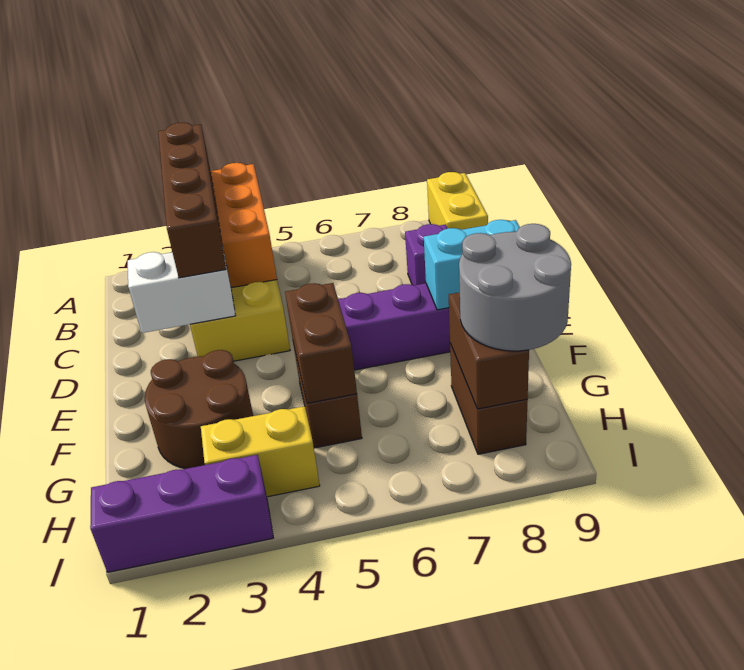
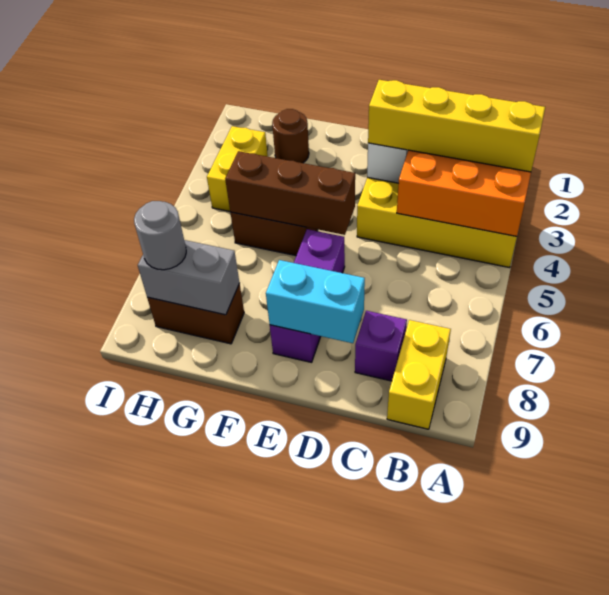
brown brick A3:D3 level 3 -> yellow brick A3:D3 level 3
yellow brick A9:B9 level 1 -> yellow brick B8:B9 level 1
cyan brick E8:E9 level 2 -> cyan brick D8:E8 level 2
brown round brick F2:G3 level 1 -> brown round brick G2 level 1
brown brick F5:G5 level 2 -> brown brick E5:G5 level 2
brown brick G8:H8 level 2 -> grey brick G8:H8 level 2
grey round brick G8:H9 level 3 -> grey round brick H8 level 3
purple brick I1:I3 level 1 -> none

